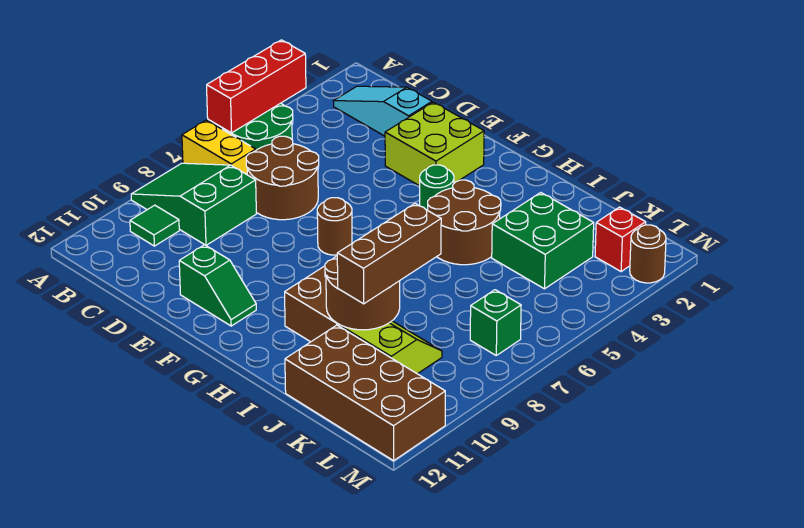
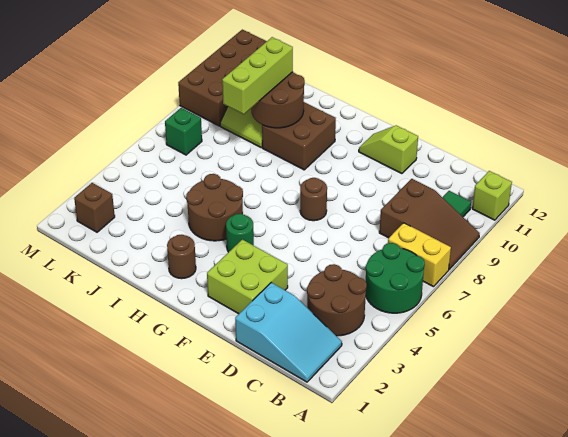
red brick A4:A6 level 2 -> none
green slope A8:C9 level 1 top C -> brown slope A8:C9 level 1 top C
none -> lime brick A11 level 1
cyan slope B2:D2 level 1 top D -> cyan slope B1:D2 level 1 top D
brown round brick C6:D7 level 1 -> brown round brick B3:C4 level 1
green slope E11:F11 level 1 top E -> lime slope E11:F11 level 1 top E
green brick J3:K4 level 1 -> none
brown brick J8:J10 level 3 -> lime brick J8:J10 level 3
brown brick J11:M12 level 1 -> brown brick L9:M12 level 1
red brick L2 level 1 -> brown brick L2 level 1
brown round brick M2 level 1 -> brown round brick H2 level 1

